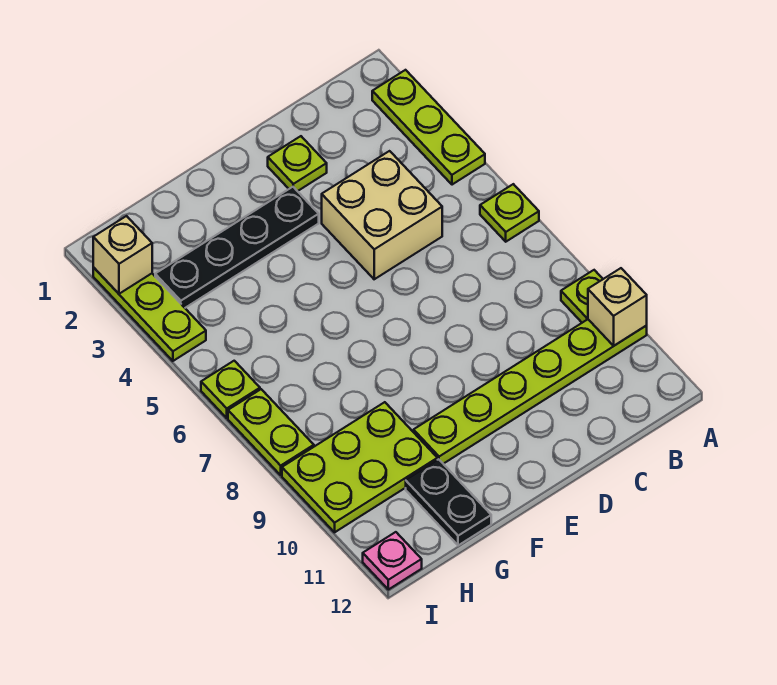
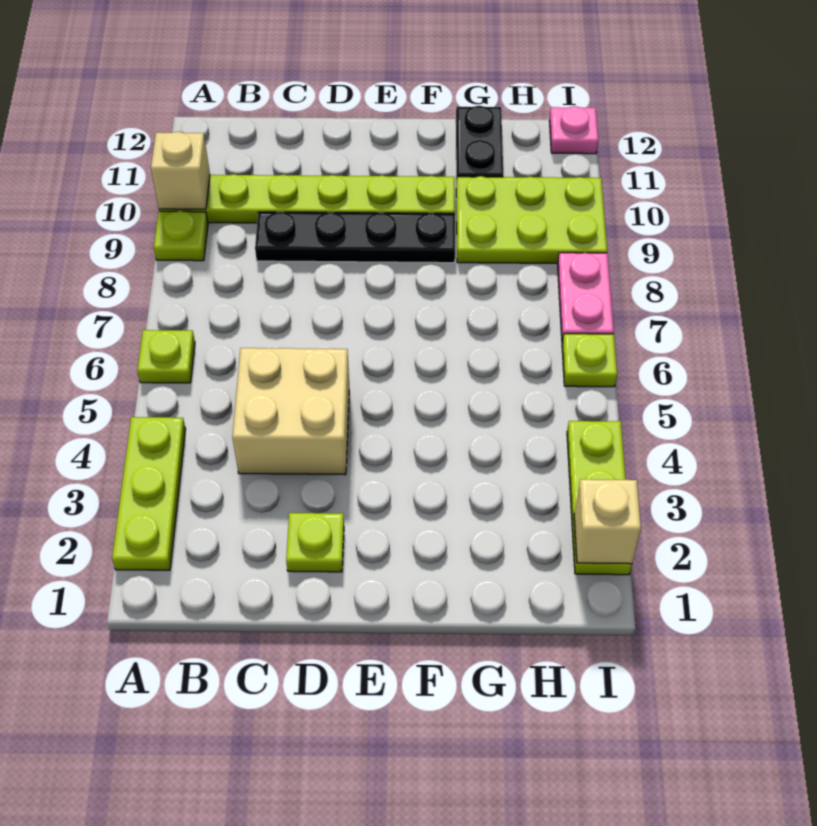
black plate E3:H3 level 1 -> black plate C9:F9 level 1
lime plate I7:I8 level 1 -> pink plate I7:I8 level 1

